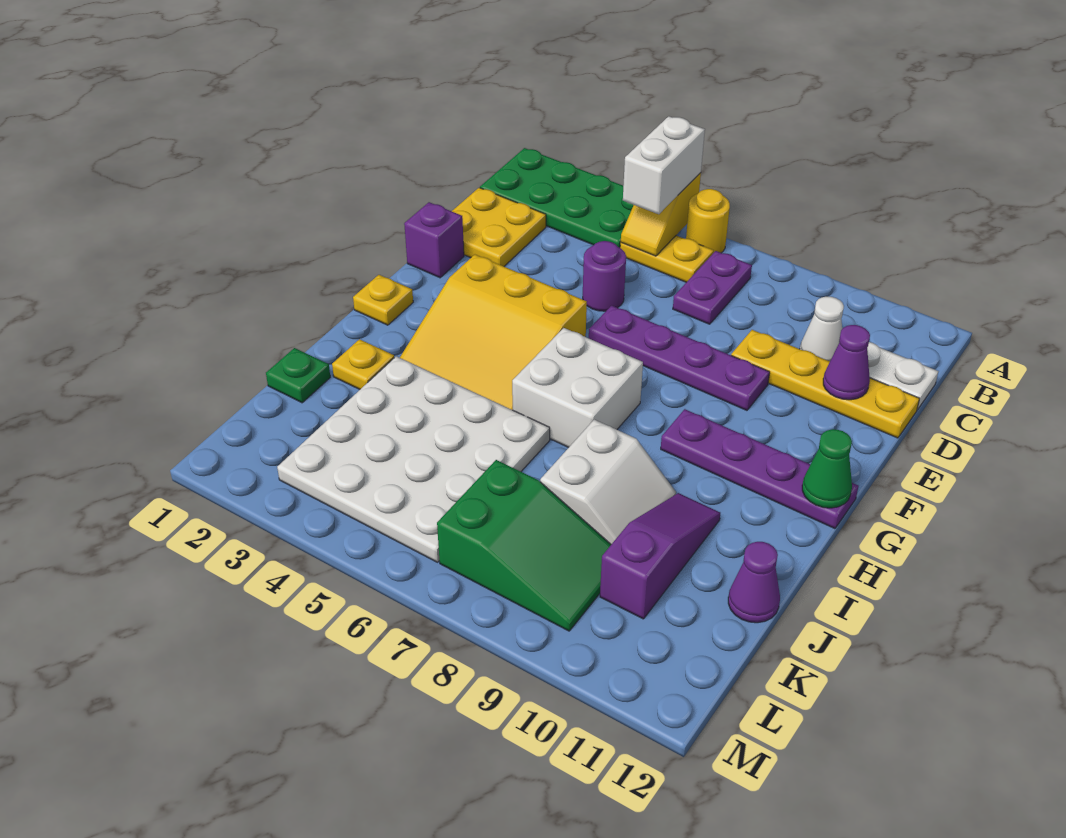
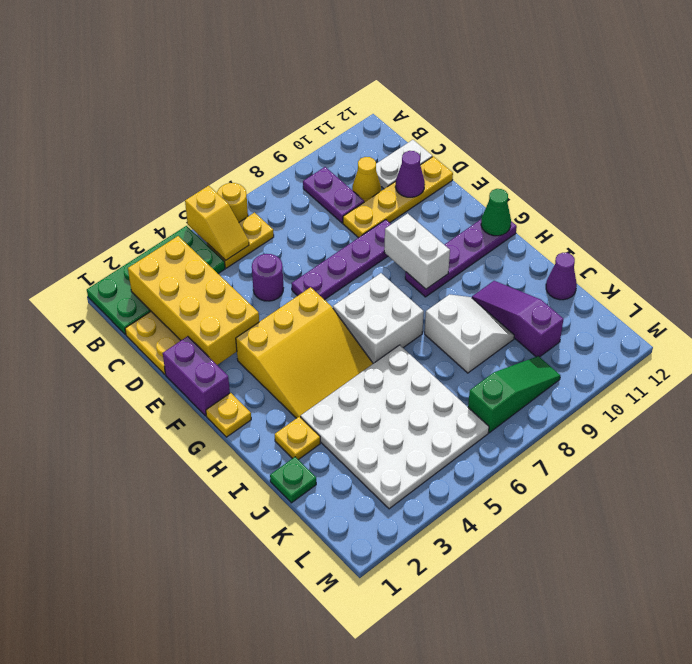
white brick A5:B5 level 3 -> white brick F9:G9 level 2
none -> yellow brick B2:E3 level 2
purple plate B7:C7 level 1 -> purple plate B9:C9 level 1
white cone C10 level 1 -> yellow cone C10 level 1
purple brick E1 level 1 -> purple brick E1:F1 level 1
green slope K7:L9 level 1 top 7 -> green slope L7:L9 level 1 top 7

